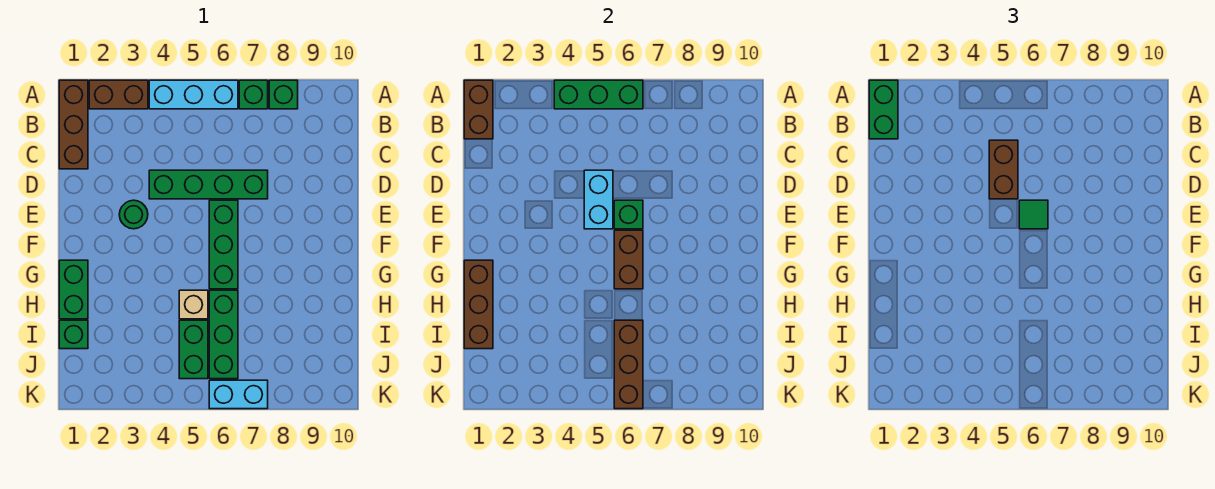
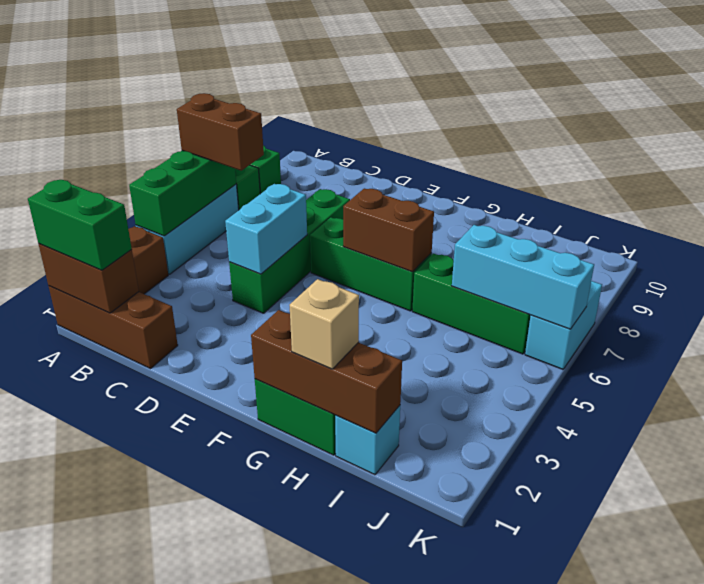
brown brick C5:D5 level 3 -> brown brick A6:B6 level 3
cyan brick D5:E5 level 2 -> cyan brick D4:D5 level 2
green round brick E3 level 1 -> none
green brick E6 level 2 -> none
green tile E6 level 3 -> none
tan brick H5 level 1 -> tan brick H1 level 3
green brick I1 level 1 -> cyan brick I1 level 1
green brick I5:J5 level 1 -> none
brown brick I6:K6 level 2 -> cyan brick I6:K6 level 2

